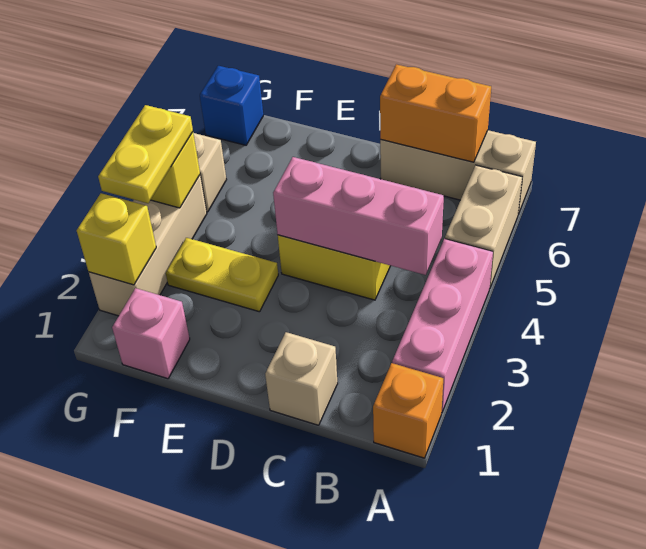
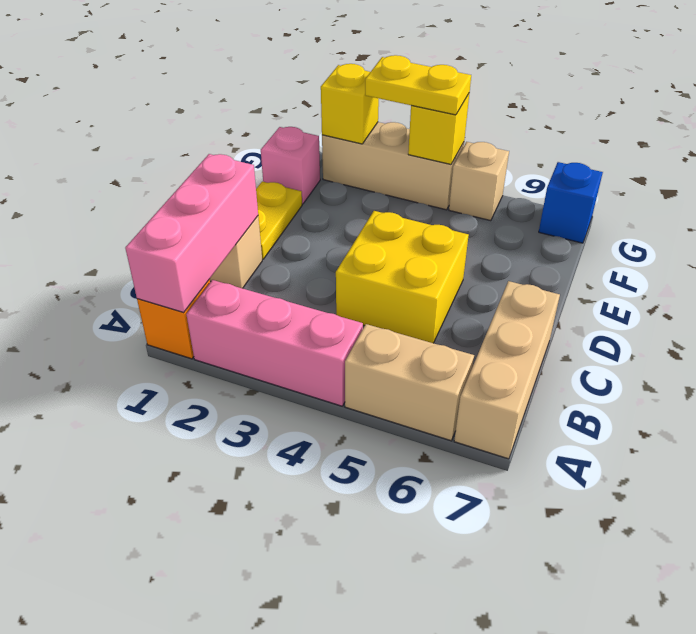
pink brick B4:D4 level 2 -> pink brick A1:C1 level 2
orange brick B7:C7 level 2 -> none
yellow plate E3:F3 level 1 -> yellow plate D1:E1 level 1

